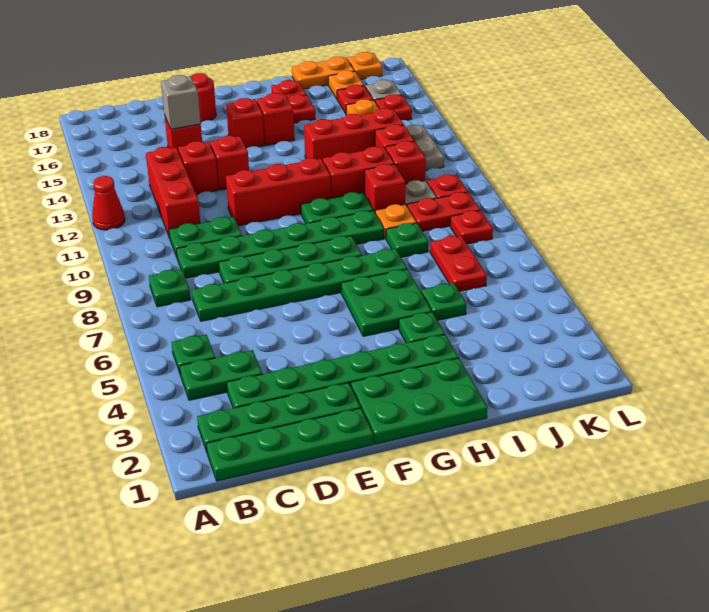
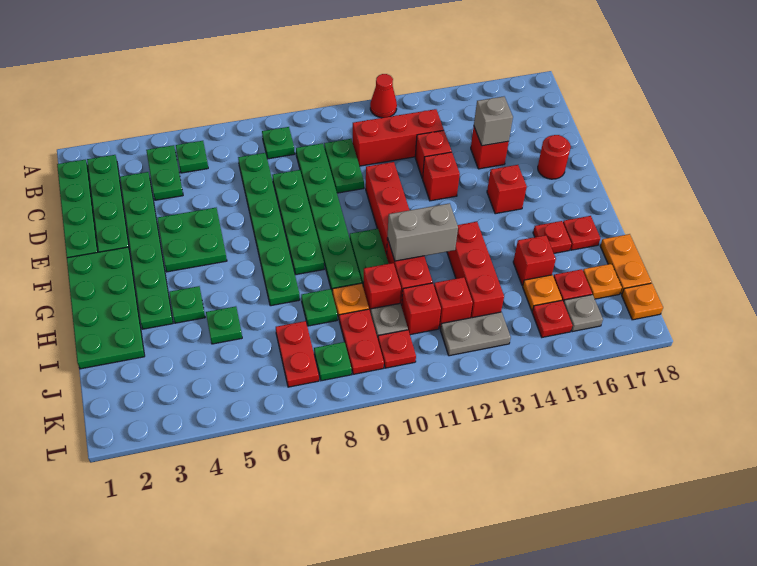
green plate F1:H2 level 1 -> green plate F1:I2 level 1
green plate G5:H6 level 1 -> green plate E4:F5 level 1
red brick G15 level 1 -> red brick I15 level 1
none -> grey brick H11:H12 level 2
red plate J6:J7 level 1 -> red plate J7:K7 level 1
red plate K8 level 1 -> green plate K8 level 1

